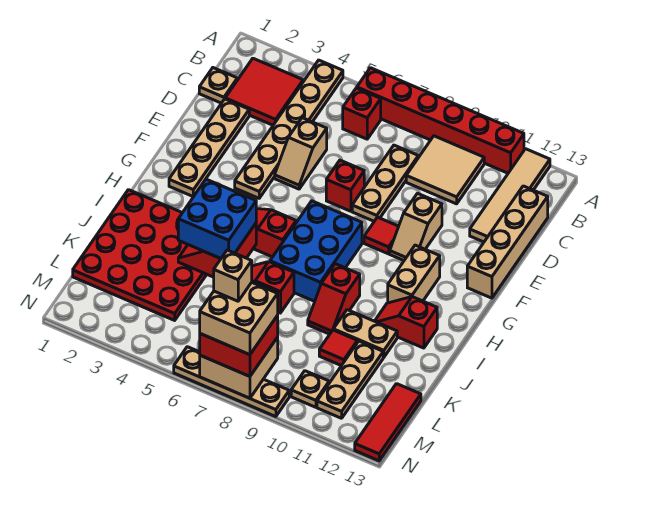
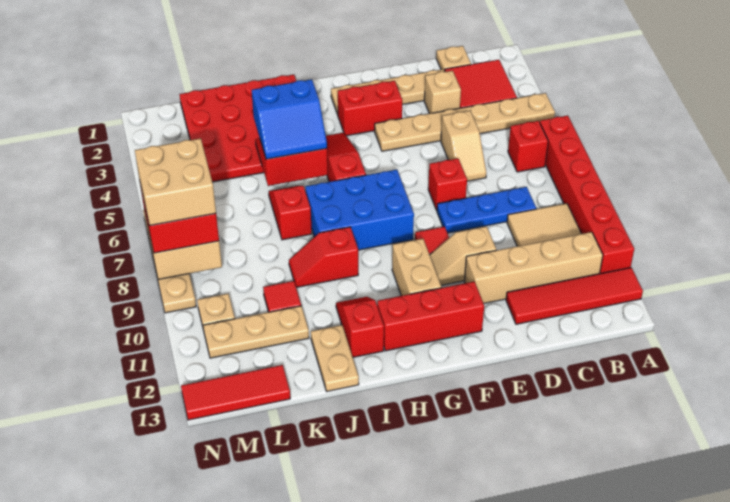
tan tile A12:D12 level 1 -> red tile A12:D12 level 1
tan plate C8:E8 level 1 -> blue plate C8:E8 level 1
tan brick C13:F13 level 1 -> tan brick B11:E11 level 1
tan slope D5:E5 level 1 top D -> tan slope D5:D6 level 1 top 5
none -> red brick F3:G3 level 1
none -> red brick F12:H12 level 1
tan brick G11:H11 level 1 -> tan brick G10:G11 level 1
blue brick I4:J5 level 3 -> blue slope I4:J5 level 3 top 4
tan plate J10:J11 level 1 -> tan plate J12:J13 level 1
tan brick M7 level 5 -> tan brick D3 level 1

